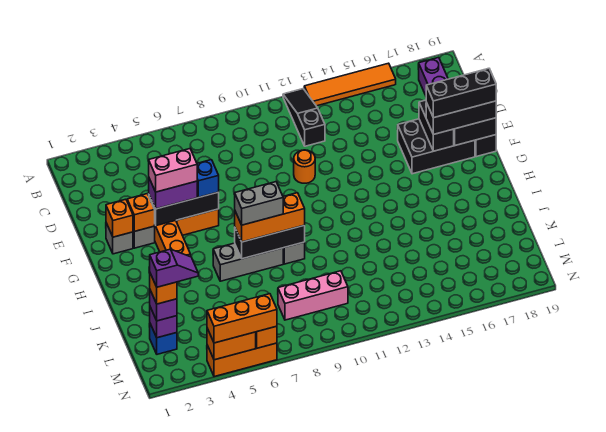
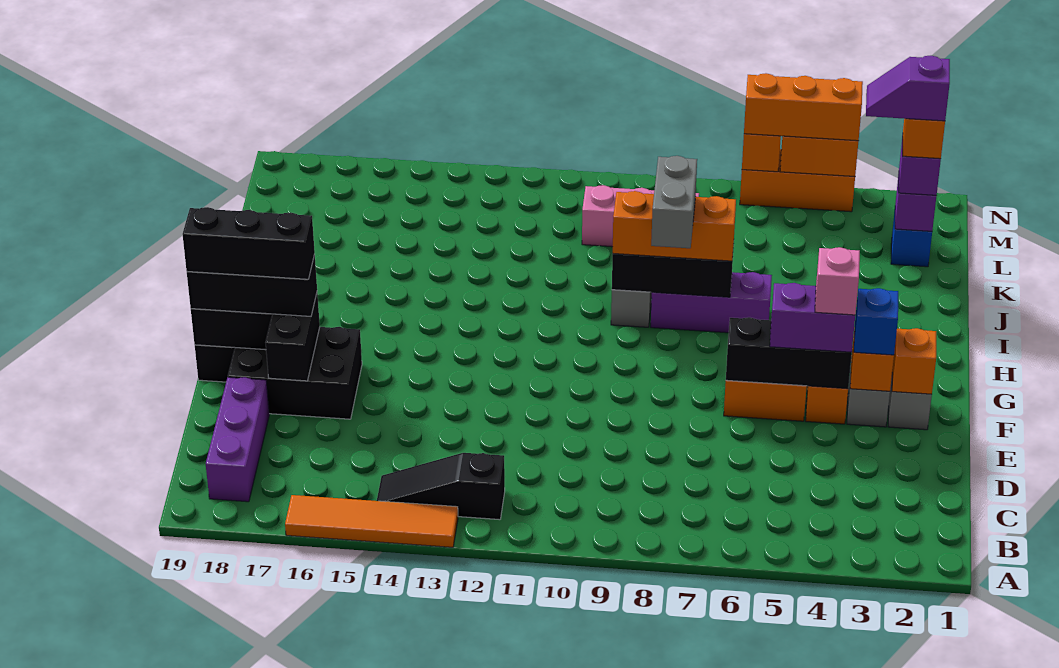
black slope A12:C12 level 1 top C -> black slope B12:B14 level 1 top 12
orange round brick E11 level 1 -> none
pink brick F4:F5 level 4 -> pink brick F4 level 4
blue brick F6 level 3 -> blue brick F3 level 3
grey brick I6:I8 level 1 -> purple brick I6:I8 level 1
grey brick I7:I8 level 4 -> grey brick H8:I8 level 4

